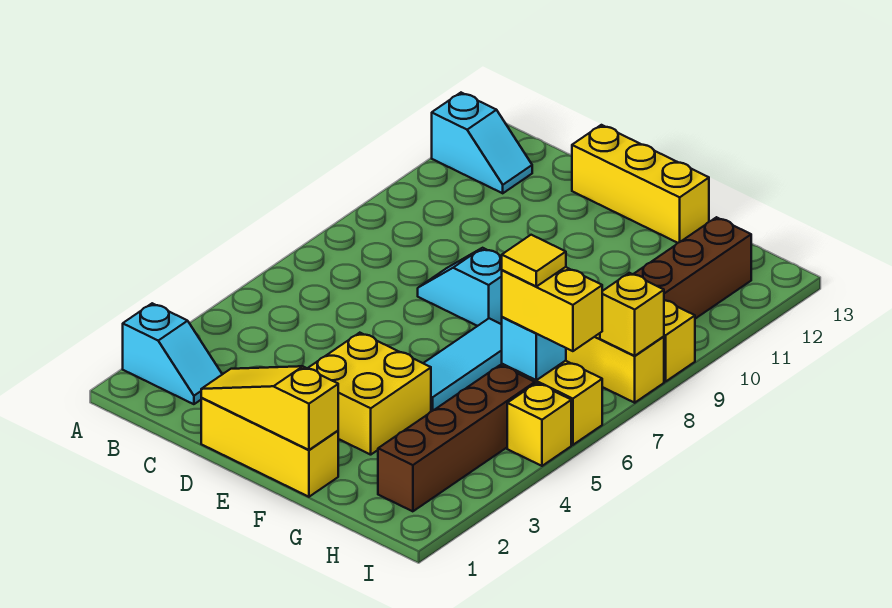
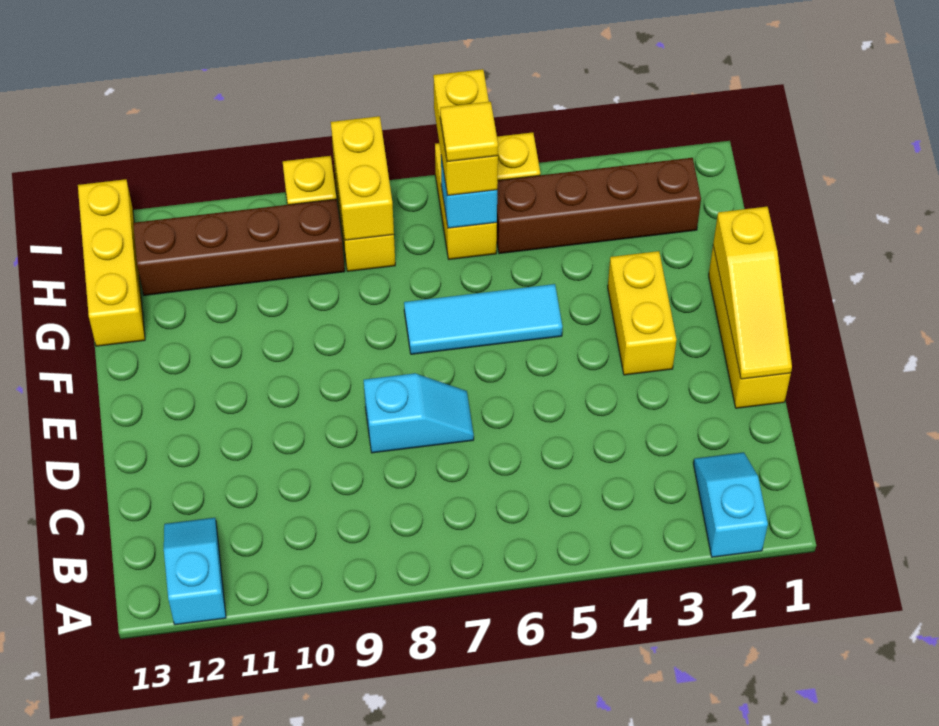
cyan slope D8:E8 level 1 top E -> cyan slope D7:D8 level 1 top 8
yellow brick D13:F13 level 1 -> yellow brick G13:I13 level 1
yellow brick E3:F4 level 1 -> yellow brick E3:F3 level 1
yellow brick I8 level 2 -> yellow brick H8:I8 level 2

